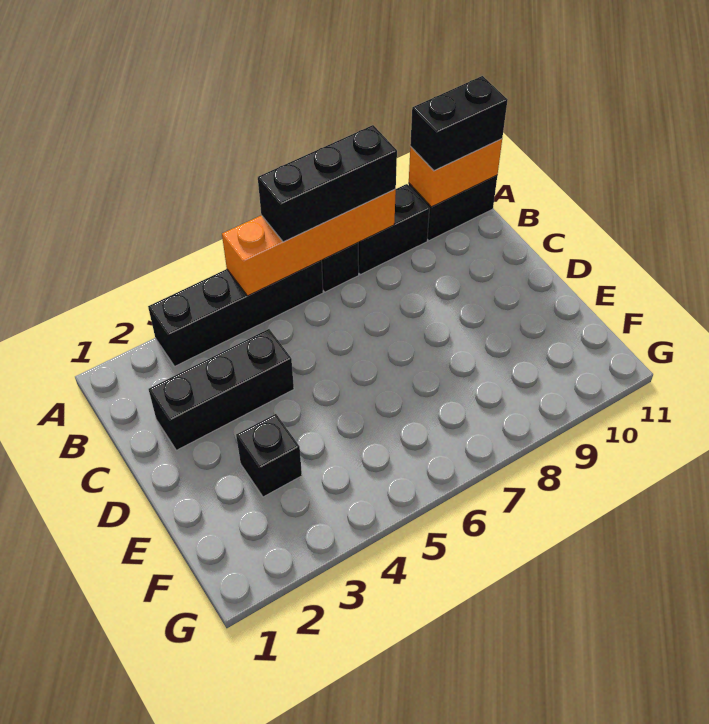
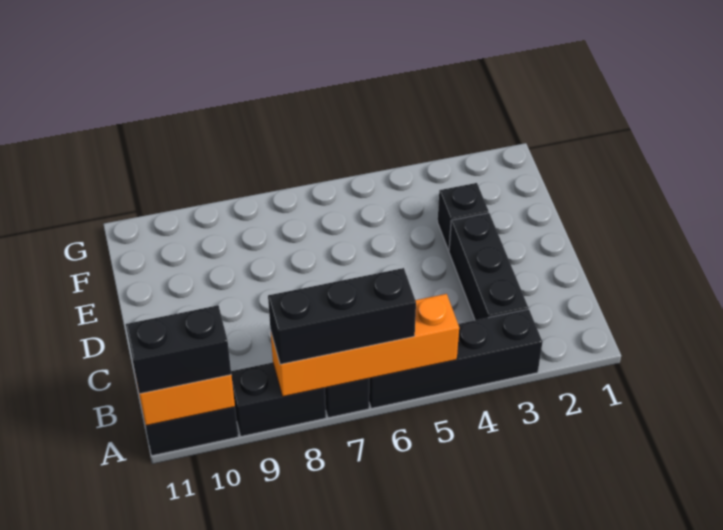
black brick C2:C4 level 1 -> black brick B3:D3 level 1

